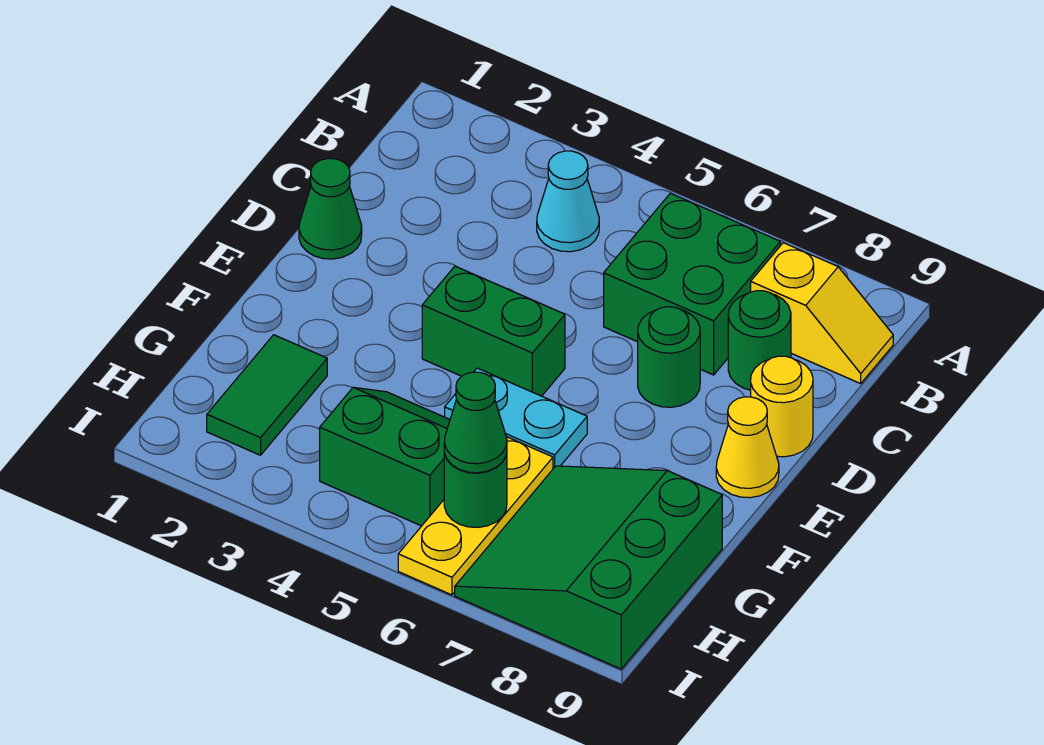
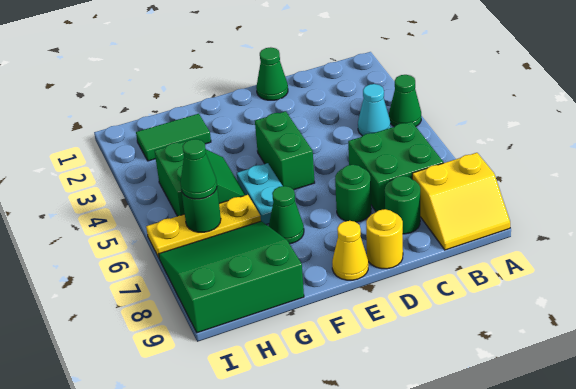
none -> green cone A4 level 1
yellow slope B8:B9 level 1 top 8 -> yellow slope A8:B9 level 1 top 8
none -> green cone F7 level 1

